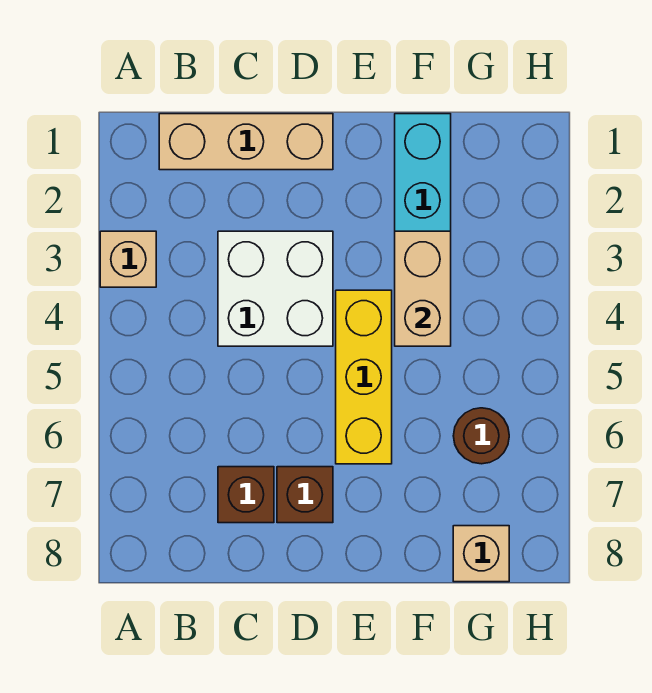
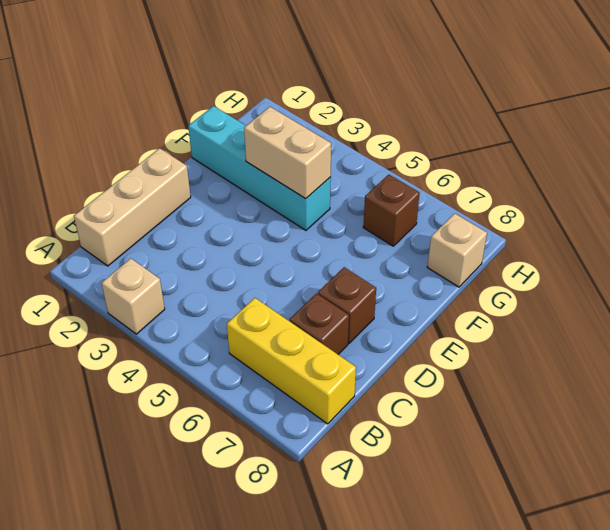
white brick C3:D4 level 1 -> none
yellow brick E4:E6 level 1 -> yellow brick B6:B8 level 1
brown round brick G6 level 1 -> brown brick G6 level 1

